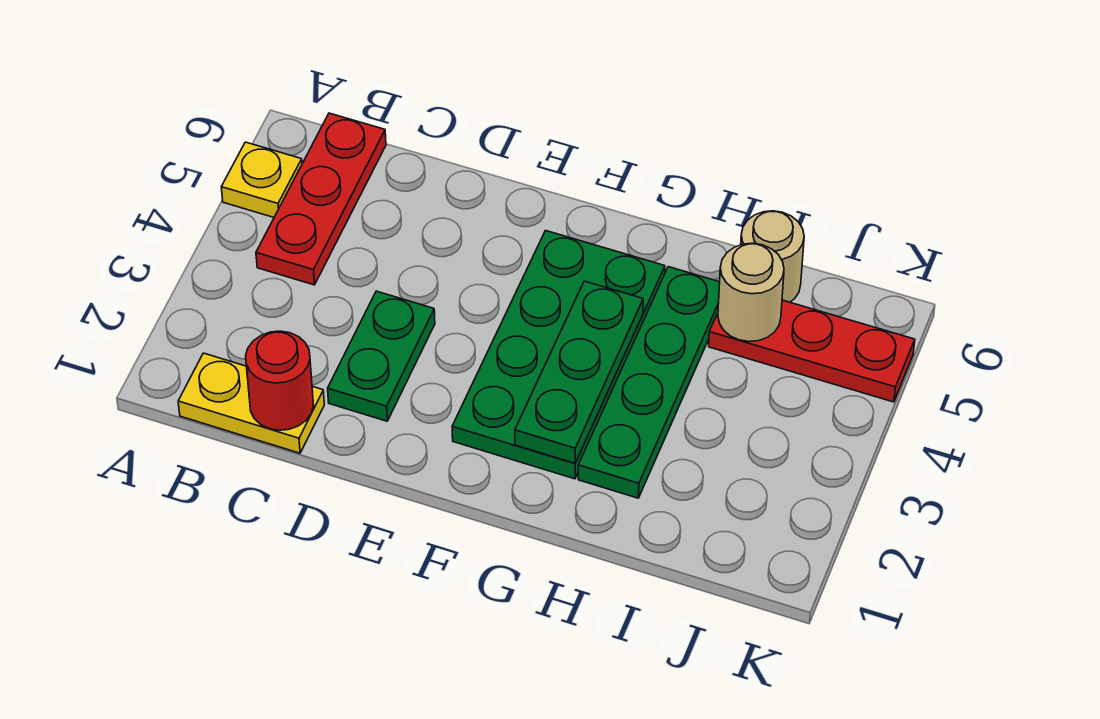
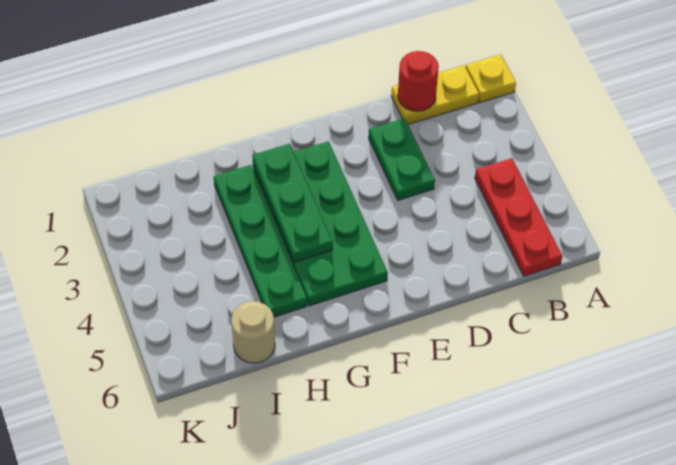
yellow plate A5 level 1 -> yellow plate A1 level 1
red plate I5:K5 level 1 -> none
tan round brick I5 level 2 -> none

